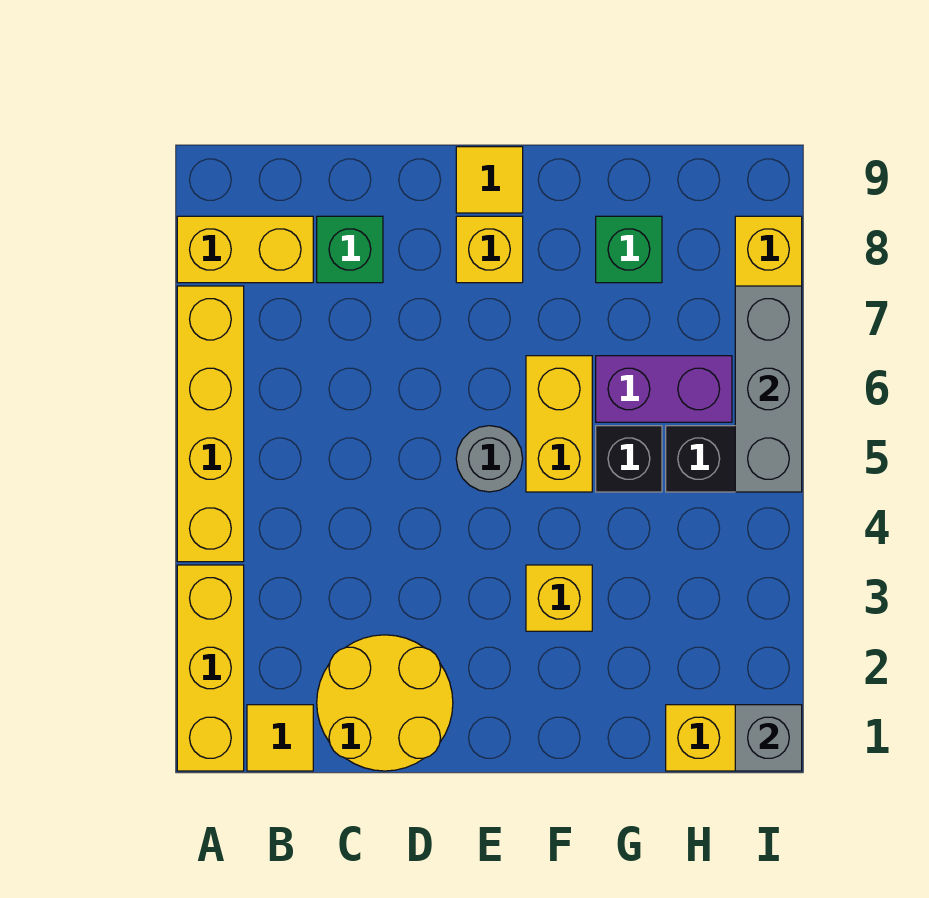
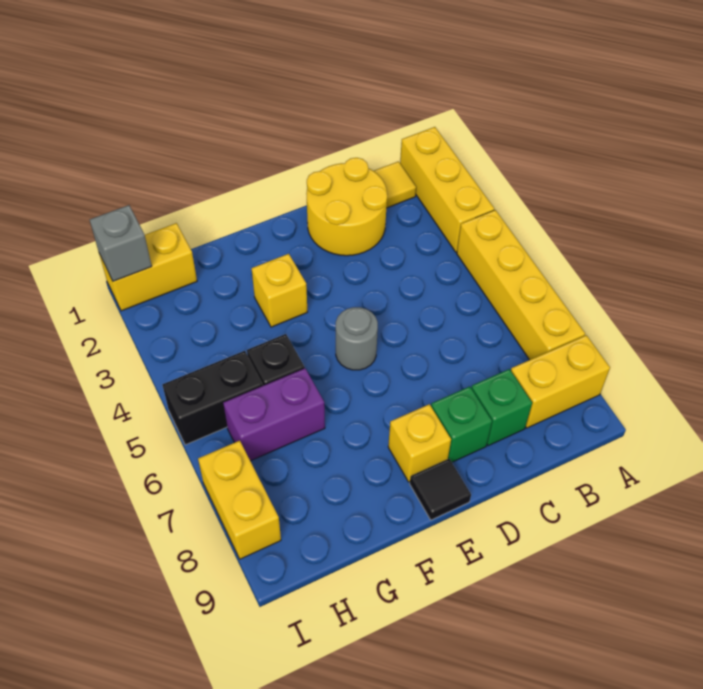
yellow tile E9 level 1 -> black tile E9 level 1
yellow brick F5:F6 level 1 -> none
green brick G8 level 1 -> green brick D8 level 1
grey brick I5:I7 level 2 -> none

